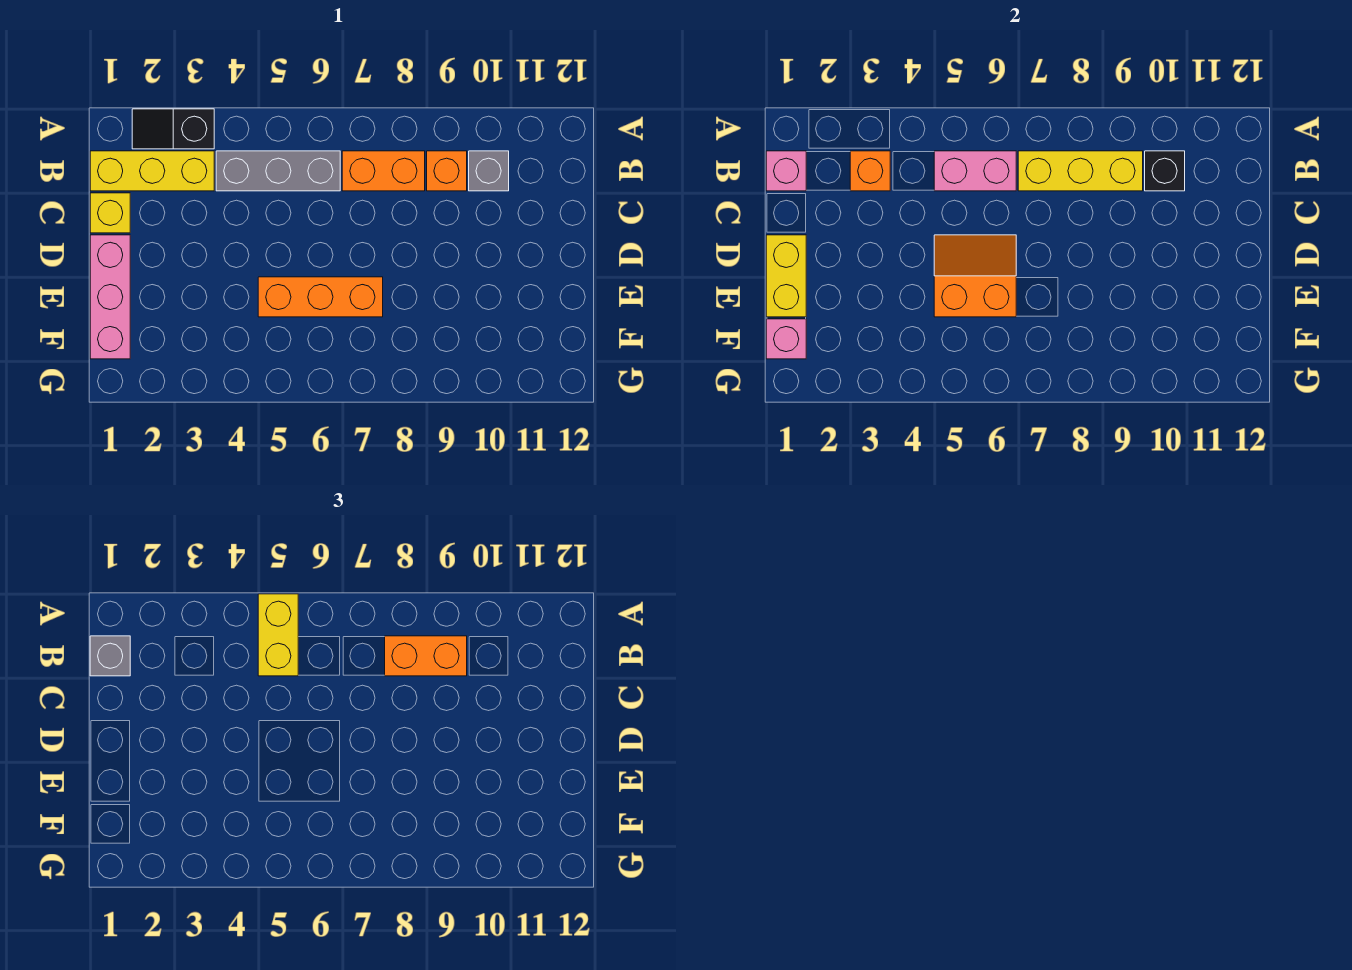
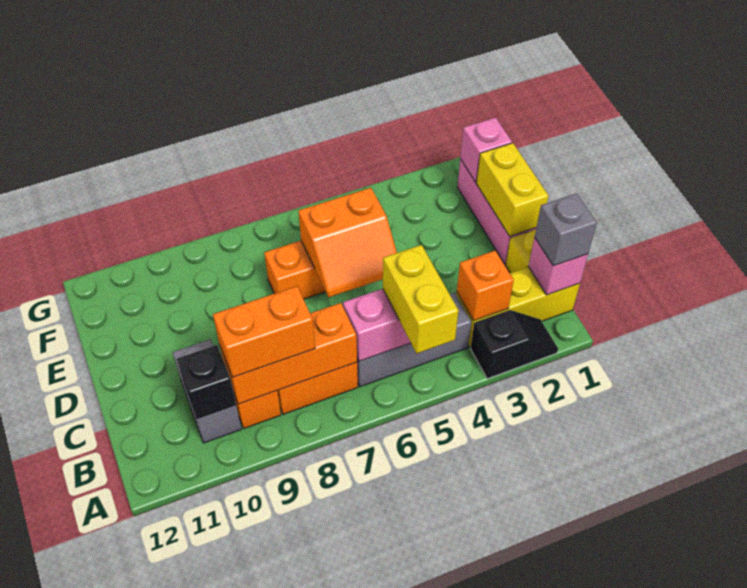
yellow brick B7:B9 level 2 -> orange brick B7:B9 level 2
grey brick B10 level 1 -> grey brick B10:C10 level 1

